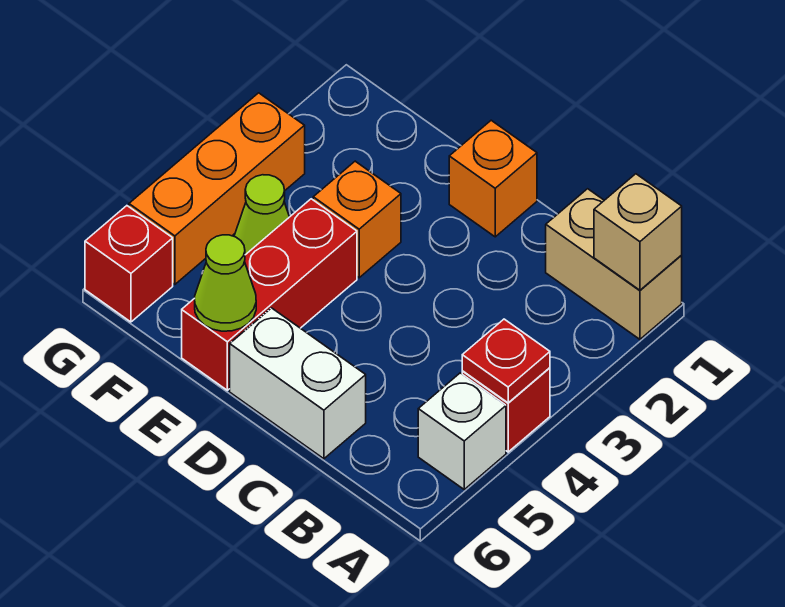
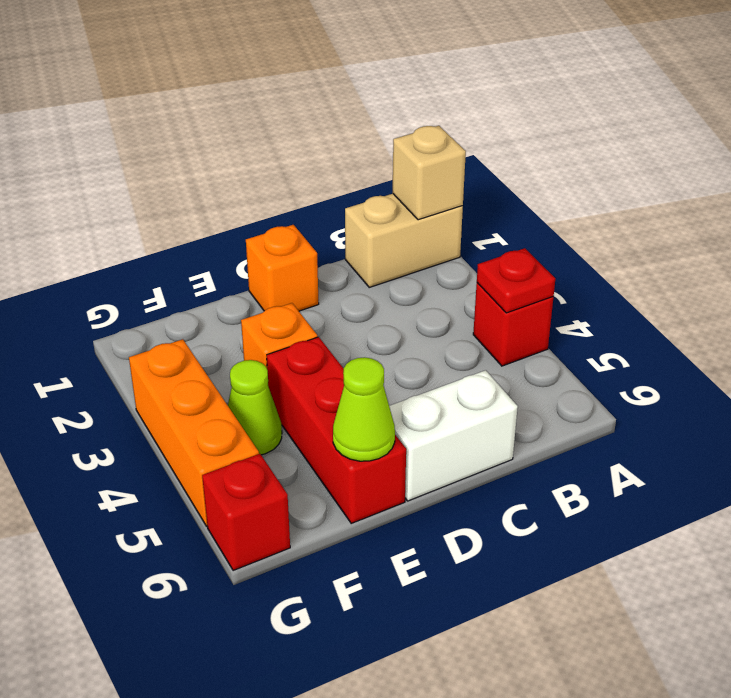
white brick A5 level 1 -> none

